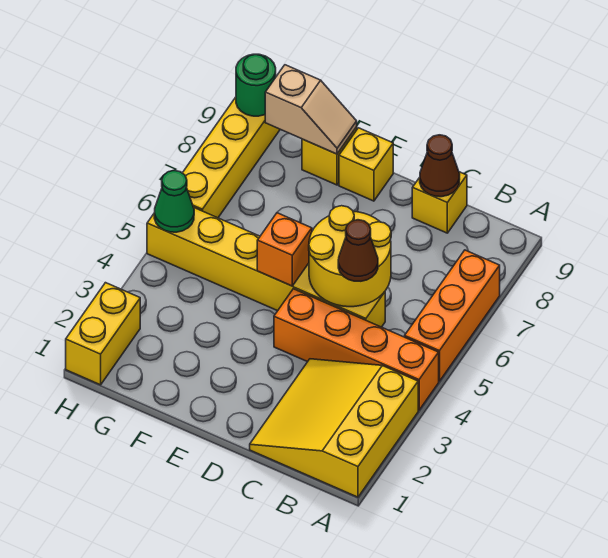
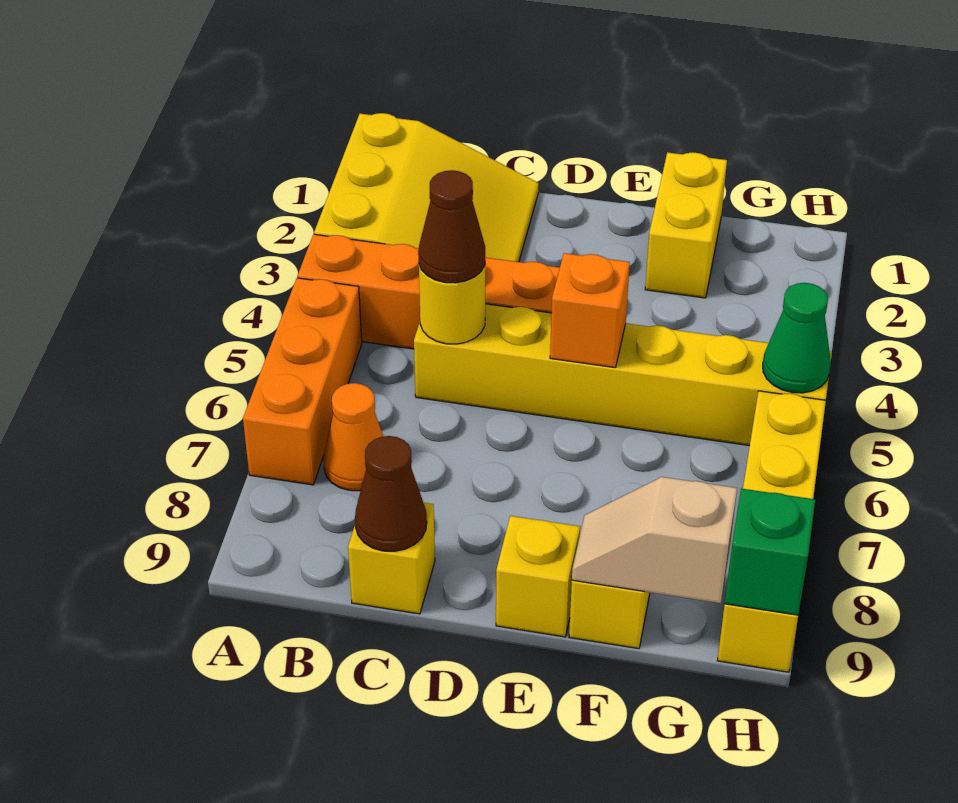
none -> orange cone B7 level 1
yellow round brick C5:D6 level 2 -> yellow round brick C5 level 2
yellow brick H1:H2 level 1 -> yellow brick F1:F2 level 1
green round brick H9 level 2 -> green brick H9 level 2

